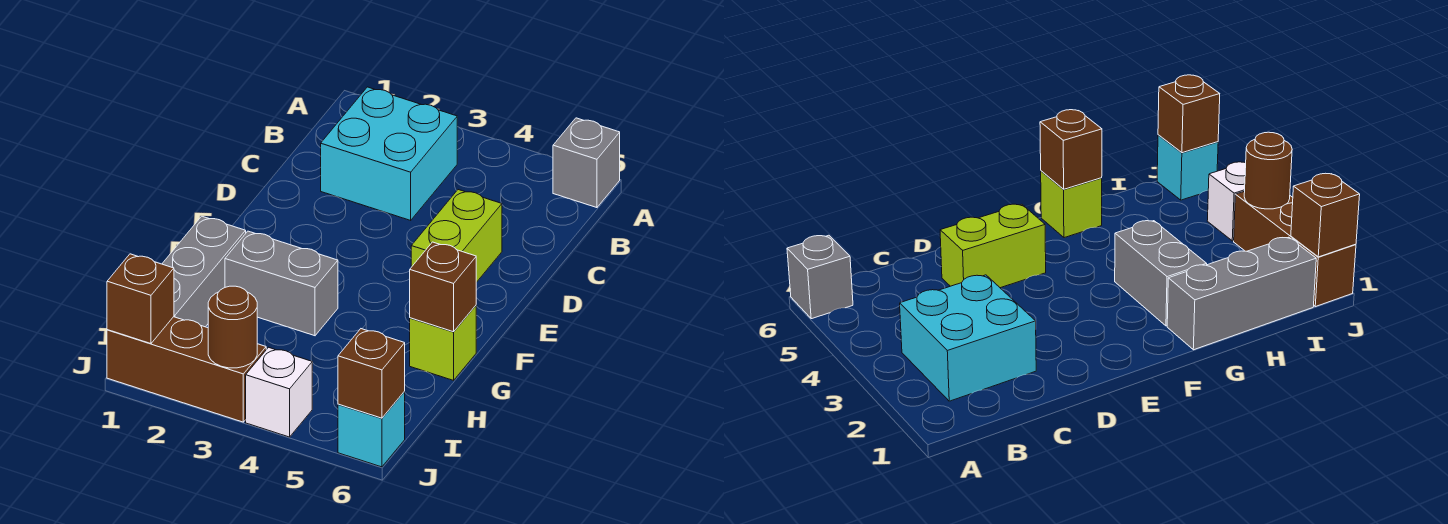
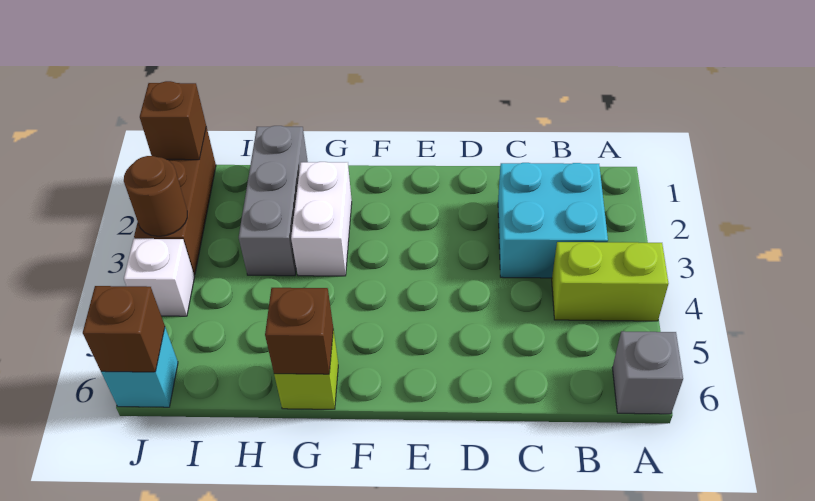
lime brick D5:E5 level 1 -> lime brick A4:B4 level 1
grey brick G1:I1 level 1 -> grey brick H1:H3 level 1
grey brick G2:G3 level 1 -> white brick G2:G3 level 1

